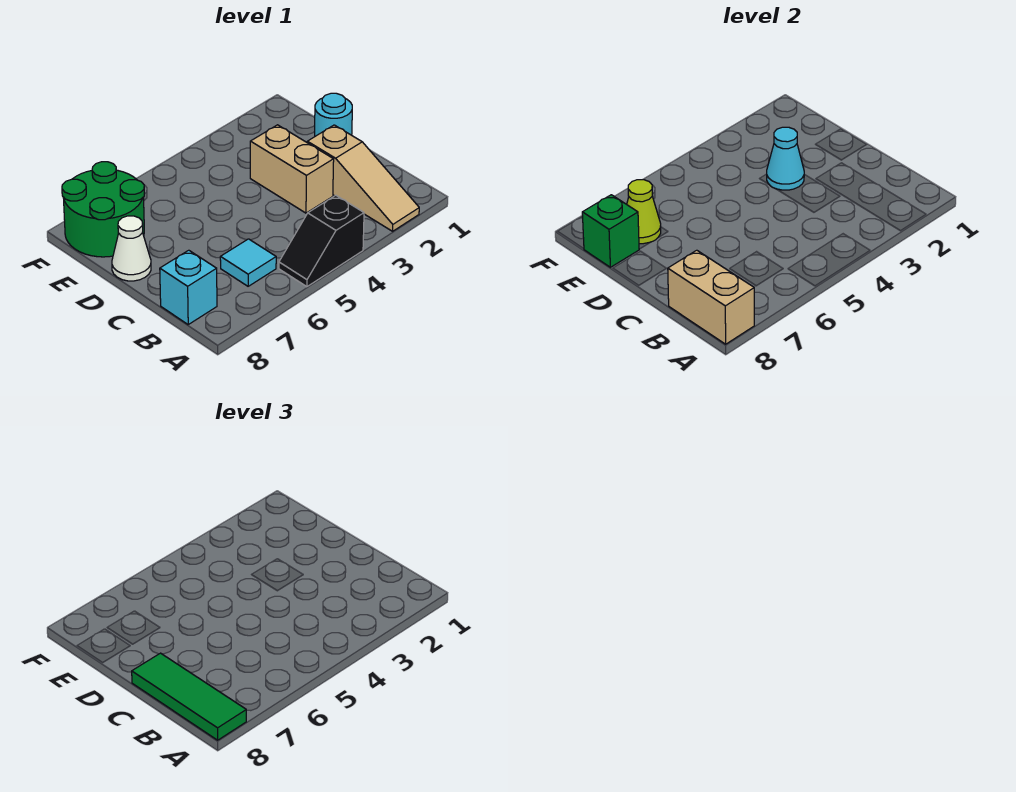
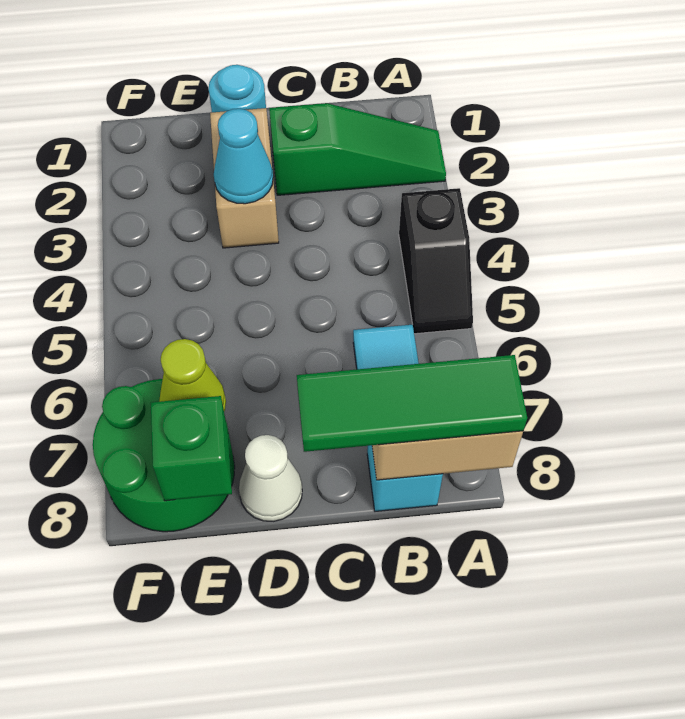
tan slope A2:C2 level 1 top C -> green slope A2:C2 level 1 top C
tan brick C3:D3 level 1 -> tan brick D2:D3 level 1

